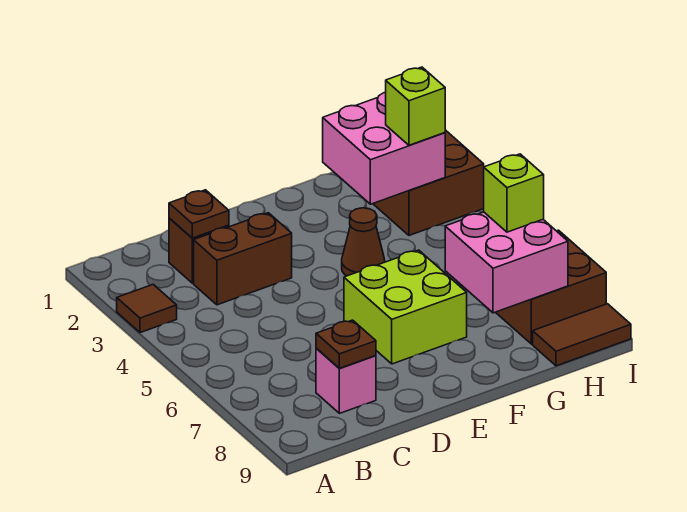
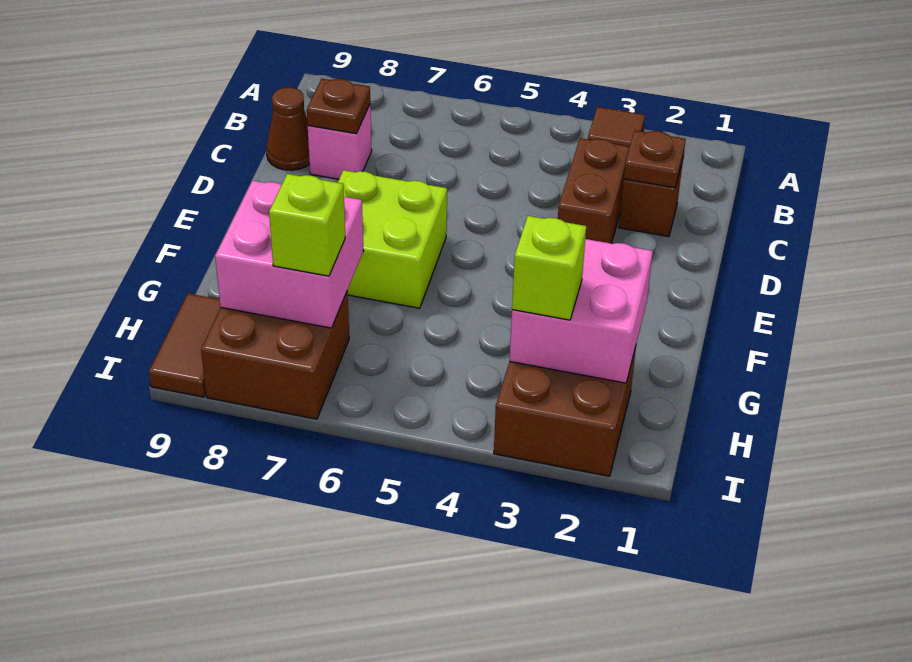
brown cone F4 level 1 -> brown cone C9 level 1

